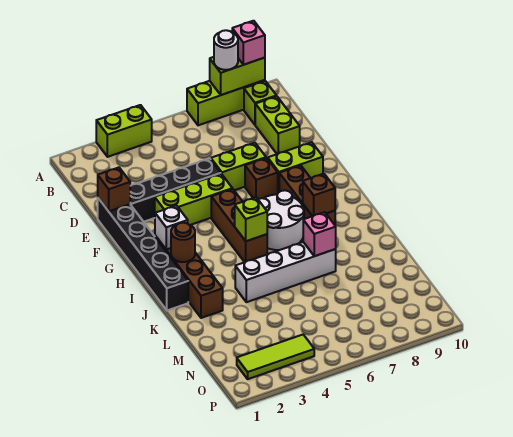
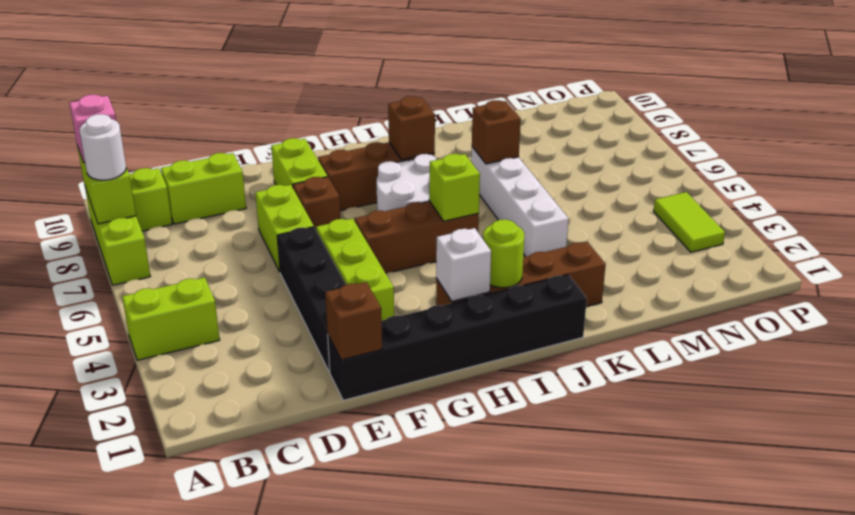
lime brick A3:A4 level 1 -> lime brick A4:B4 level 1
brown round brick I2 level 2 -> lime round brick I2 level 2
pink brick K7 level 2 -> brown brick K7 level 2
lime tile O2:O4 level 1 -> lime tile O3:O4 level 1

